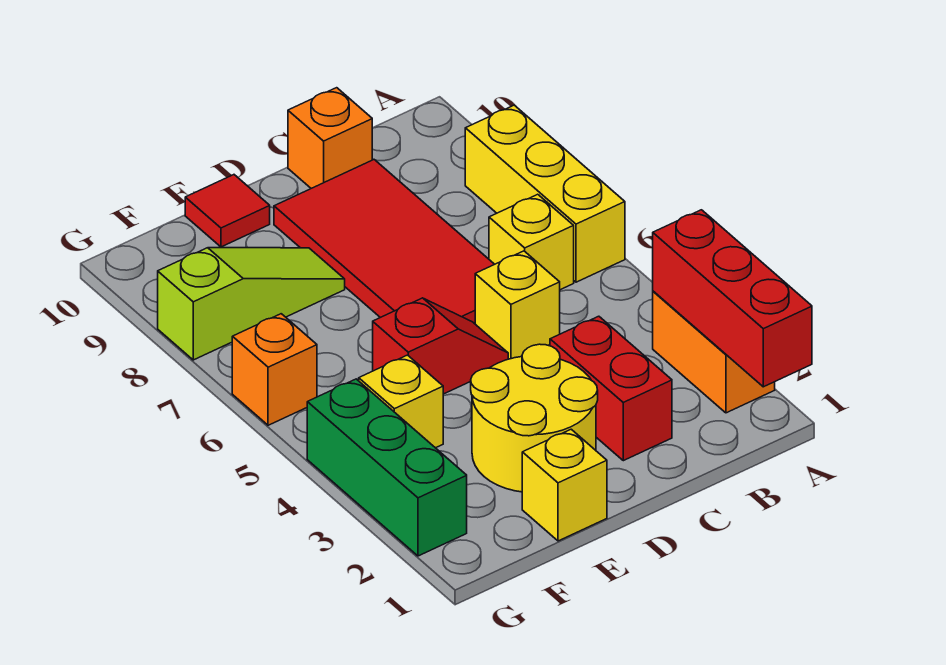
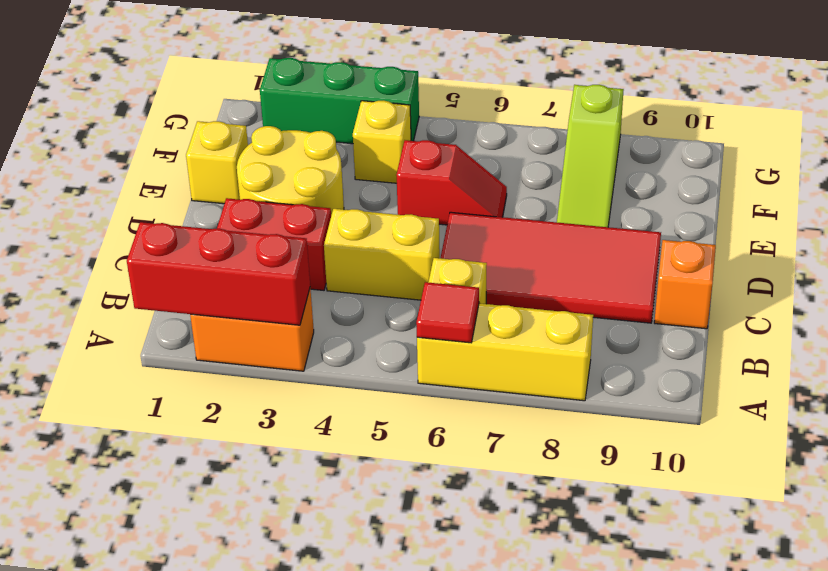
yellow brick C5 level 1 -> yellow brick C4:C5 level 1
red slope D5:E5 level 1 top E -> red slope E5:E6 level 1 top 5
red tile E10 level 1 -> red tile A6 level 2
orange brick G6 level 1 -> none

